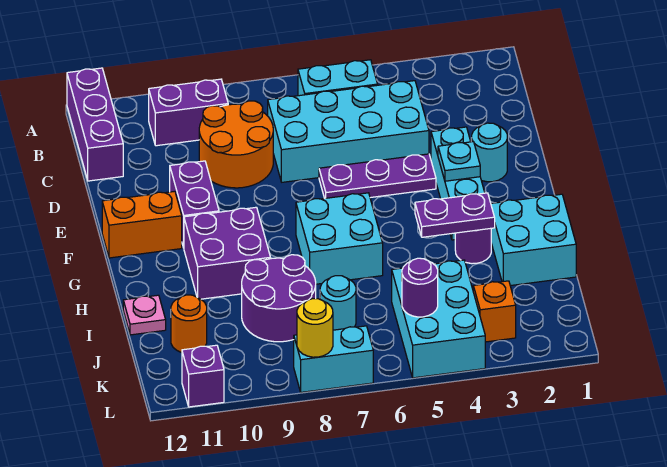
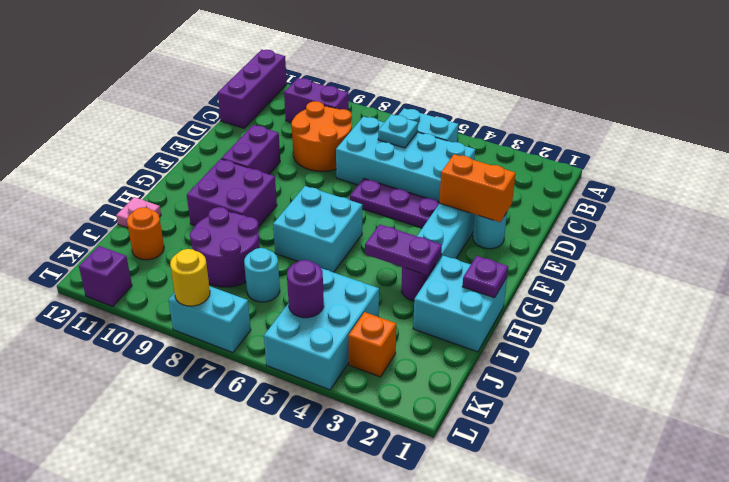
cyan plate F3 level 2 -> cyan plate C6 level 2
orange brick F11:F12 level 1 -> orange brick E2:E3 level 2
none -> purple plate H1 level 2

